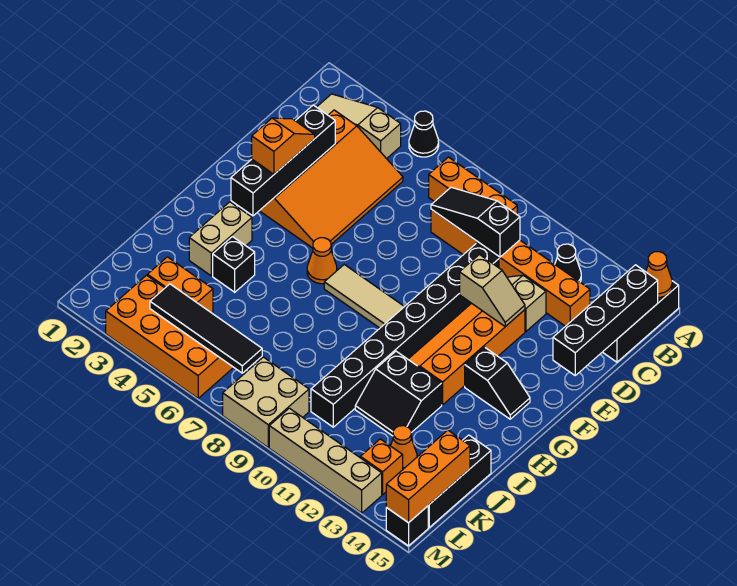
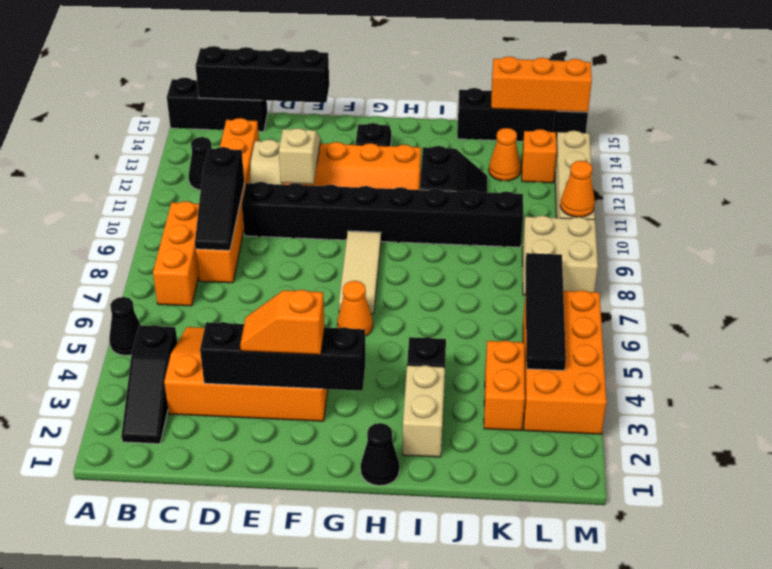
orange cone A15 level 2 -> orange cone M10 level 2
tan slope B2:B4 level 1 top 4 -> black slope B2:B4 level 1 top 4
none -> black cone H1 level 1
tan brick H3:I3 level 1 -> tan brick I2:I3 level 1

